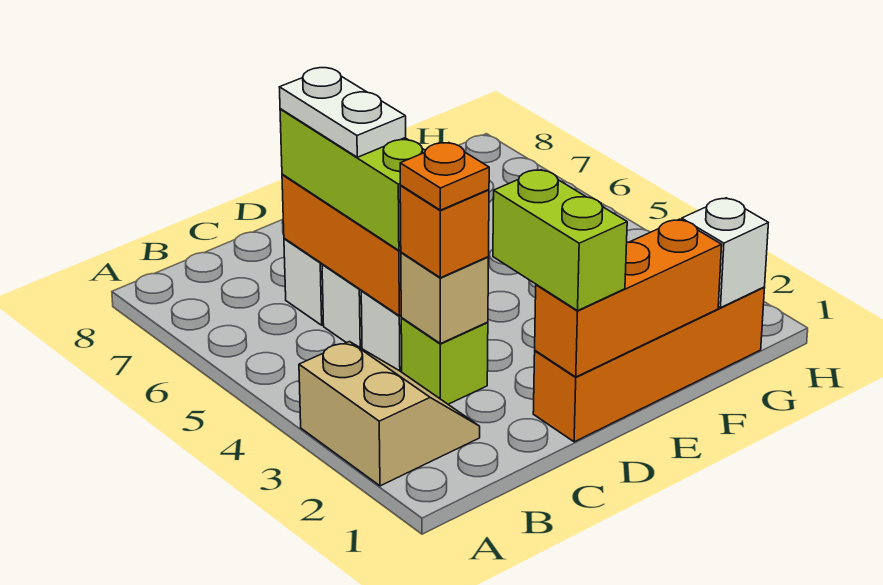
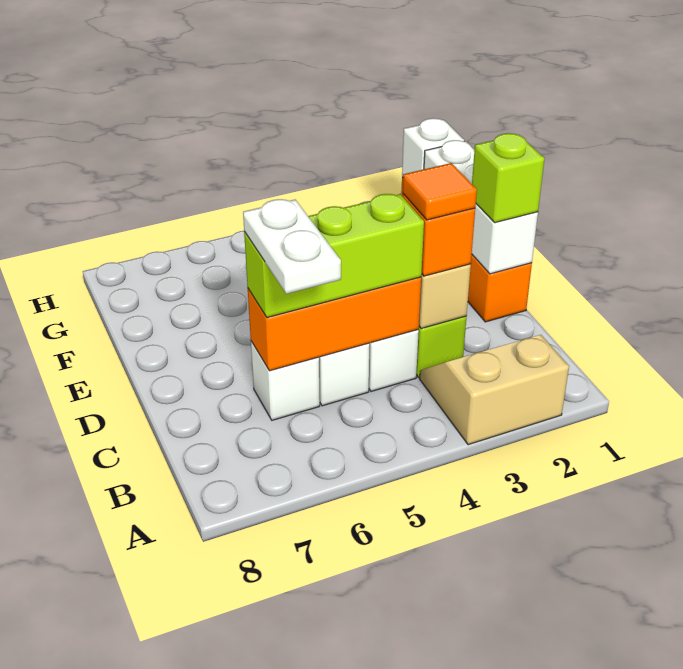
orange plate C3 level 4 -> orange tile C3 level 4
white plate C5:C6 level 4 -> white plate B6:C6 level 4
orange brick D1:F1 level 2 -> white brick D1:F1 level 2
lime brick D1:D2 level 3 -> lime brick D1 level 3

